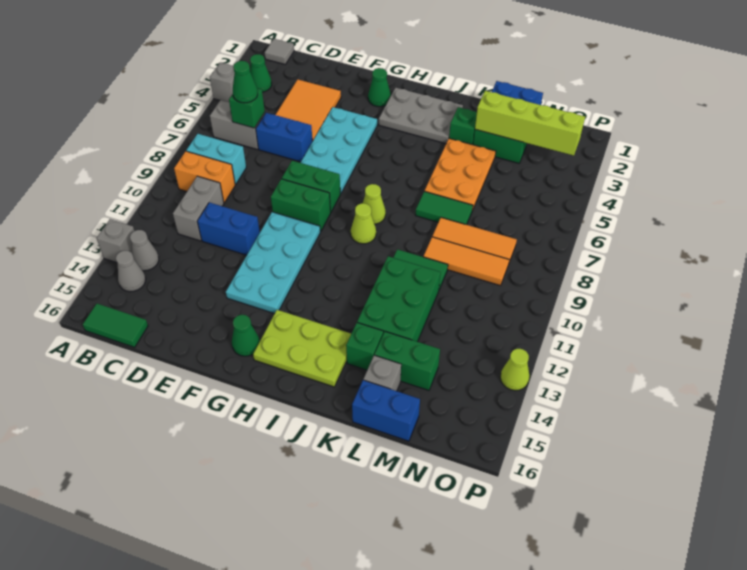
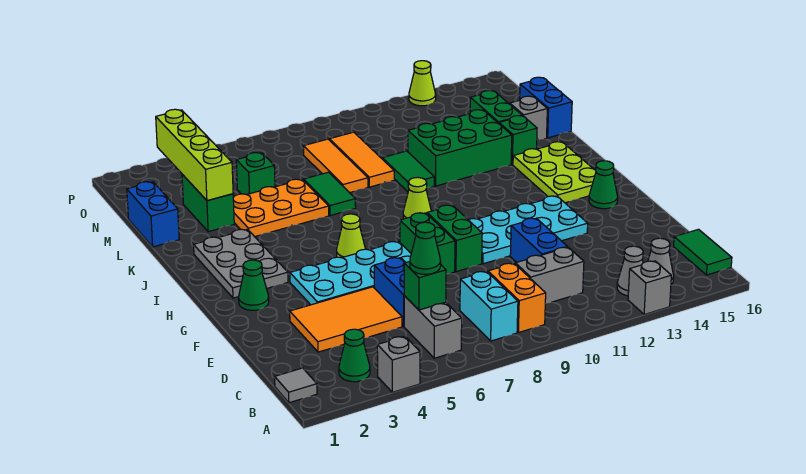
lime cone I8 level 1 -> lime cone H6 level 1
green brick K3 level 1 -> green brick M5 level 1

